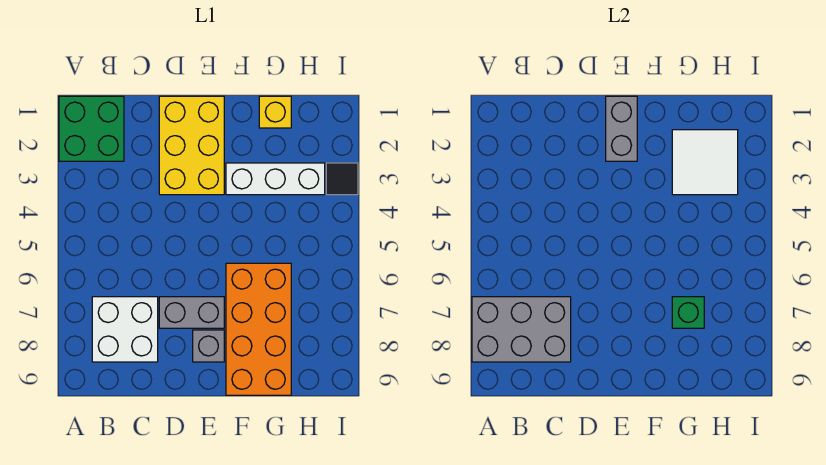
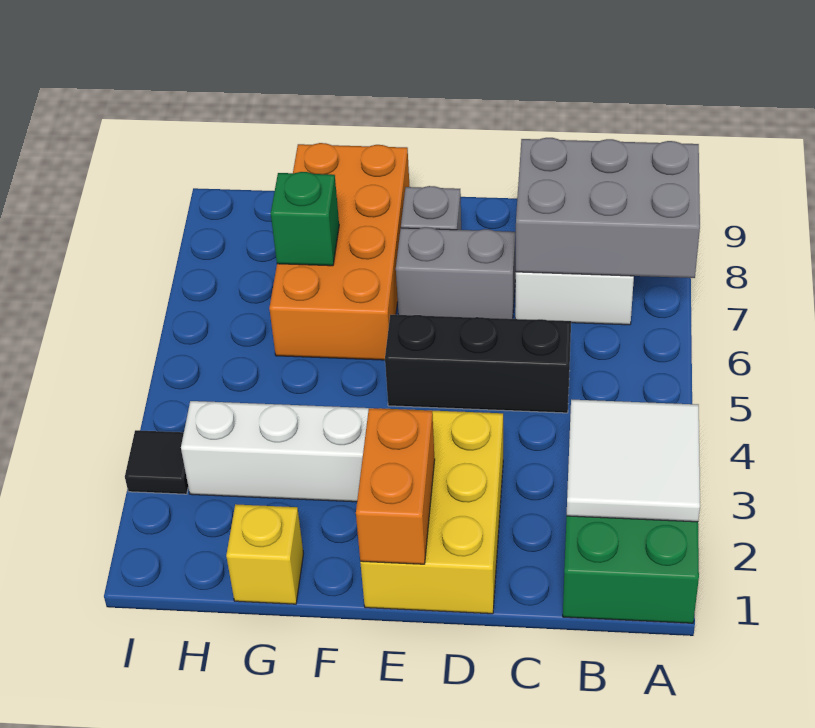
none -> black brick C5:E5 level 1
grey brick E1:E2 level 2 -> orange brick E1:E2 level 2
white tile G2:H3 level 2 -> white tile A2:B3 level 2

